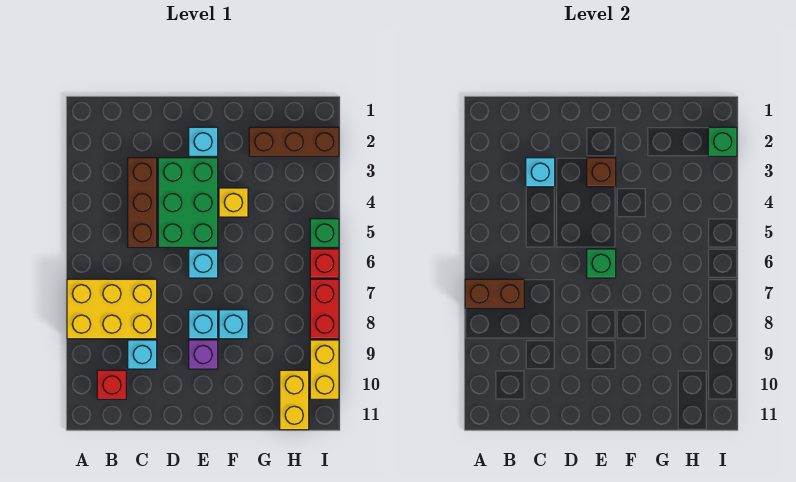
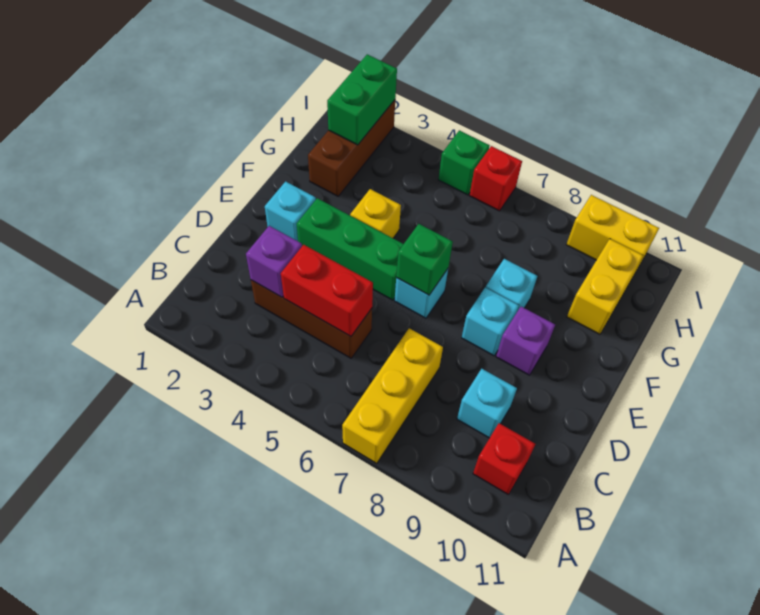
yellow brick A7:C8 level 1 -> yellow brick A7:C7 level 1
brown brick A7:B7 level 2 -> none
cyan brick C3 level 2 -> purple brick C3 level 2
green brick D3:E5 level 1 -> green brick E3:E5 level 1
brown brick E3 level 2 -> none
yellow brick H10:H11 level 1 -> yellow brick G10:H10 level 1
green brick I2 level 2 -> green brick H2:I2 level 2
red brick I7:I8 level 1 -> red brick C4:C5 level 2

